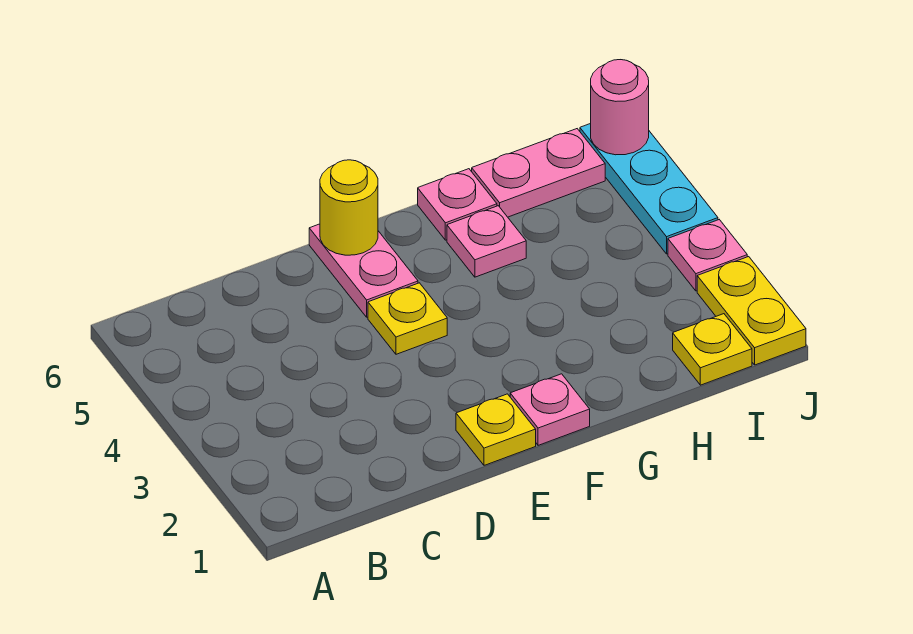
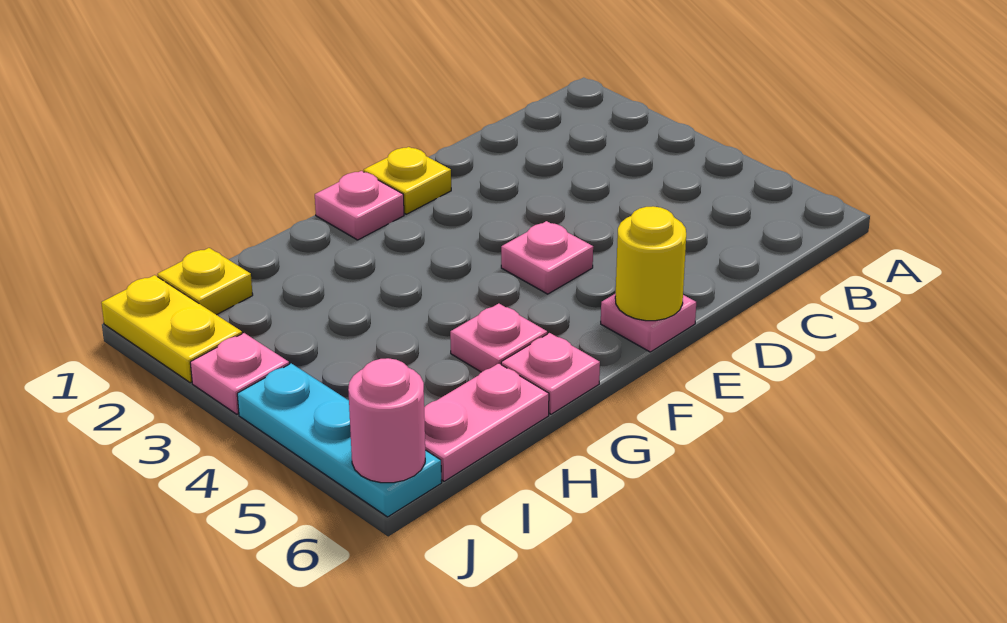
yellow plate E4 level 1 -> pink plate E4 level 1
pink plate E5:E6 level 1 -> pink plate E6 level 1

